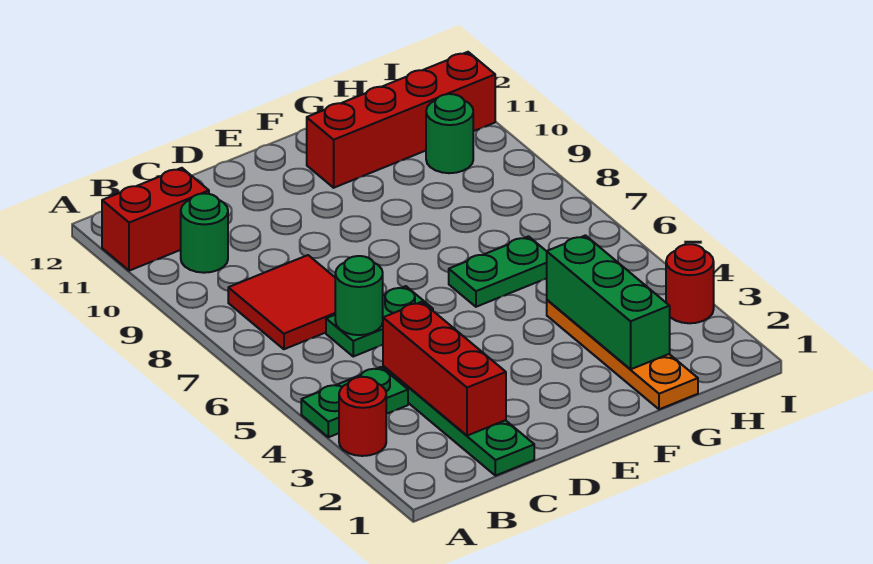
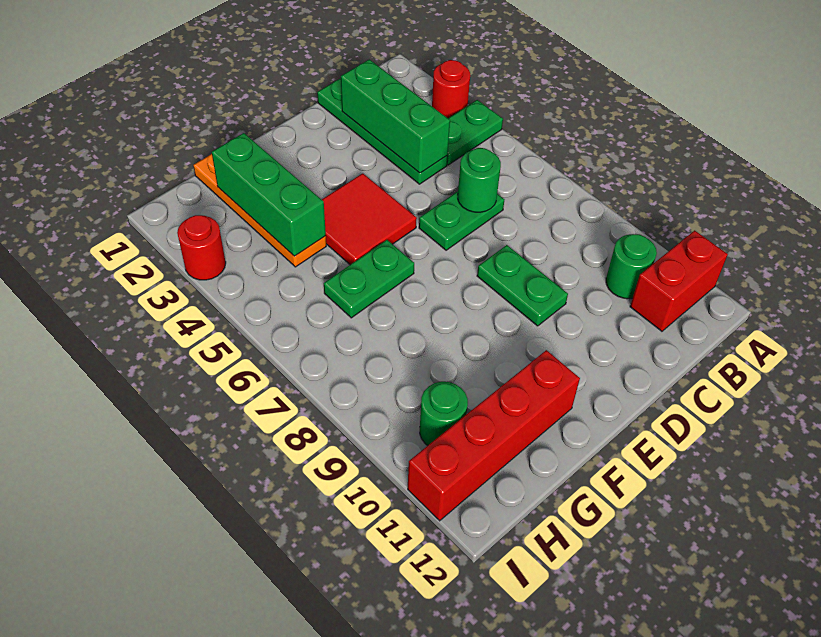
red tile B7:C8 level 1 -> red tile E4:F5 level 1
red brick C2:C4 level 2 -> green brick C2:C4 level 2
none -> green plate D8:D9 level 1

